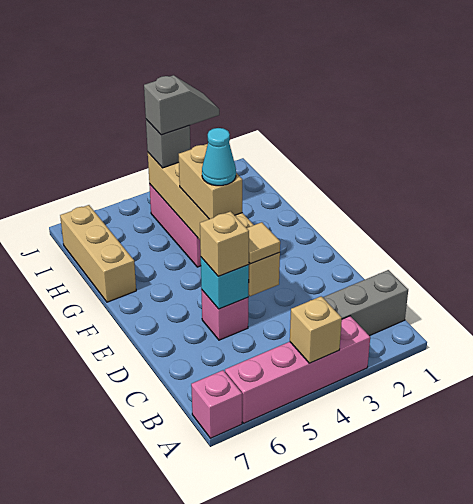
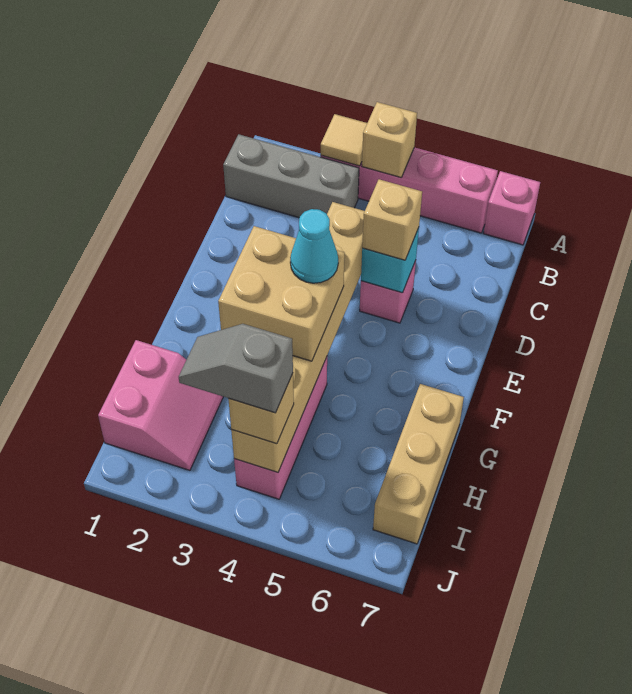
tan tile D4 level 3 -> tan tile A3 level 2
tan brick F4:G4 level 3 -> tan brick F3:G4 level 3
none -> pink slope H1:I2 level 1 top 1
grey brick I4 level 3 -> tan brick I4 level 3

